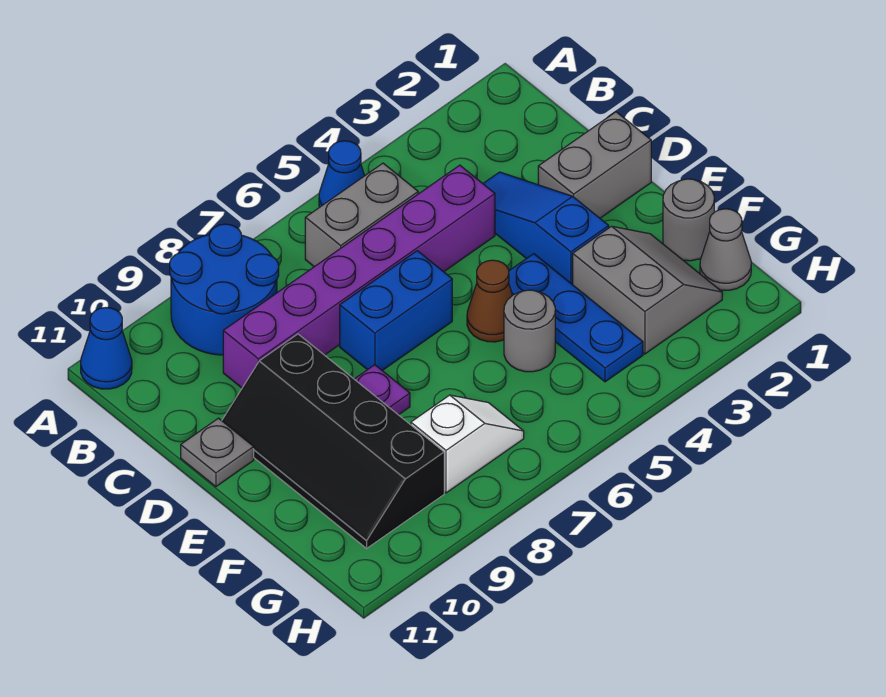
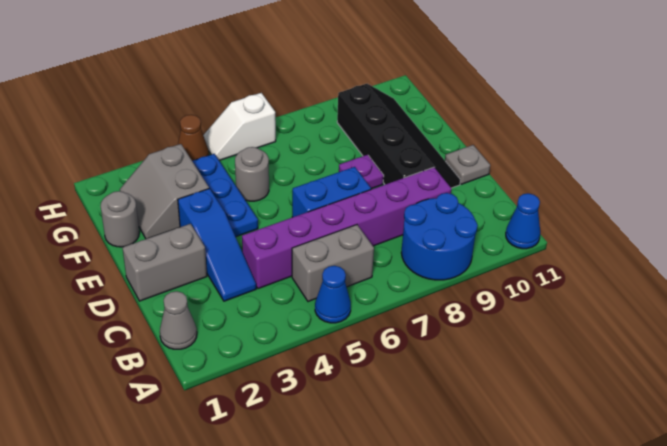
brown cone E5 level 1 -> brown cone H4 level 1
grey cone G1 level 1 -> grey cone B1 level 1
white slope G7:G8 level 1 top 8 -> white slope H5:H6 level 1 top 6

